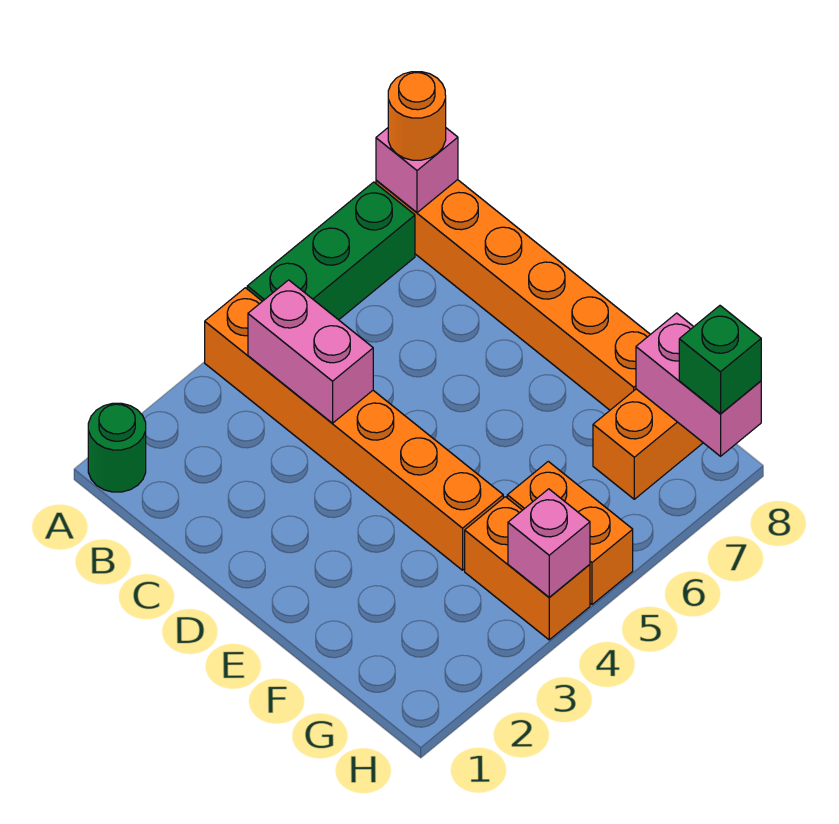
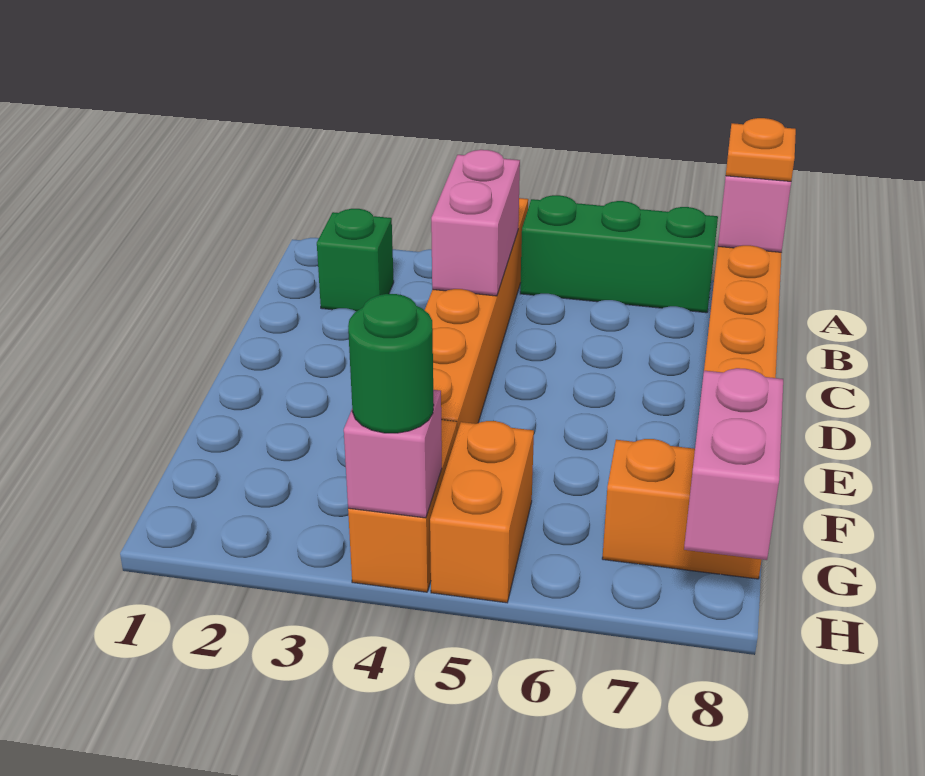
green round brick A1 level 1 -> green round brick H4 level 3
orange round brick A8 level 3 -> orange plate A8 level 3
green brick H8 level 3 -> green brick B2 level 1

